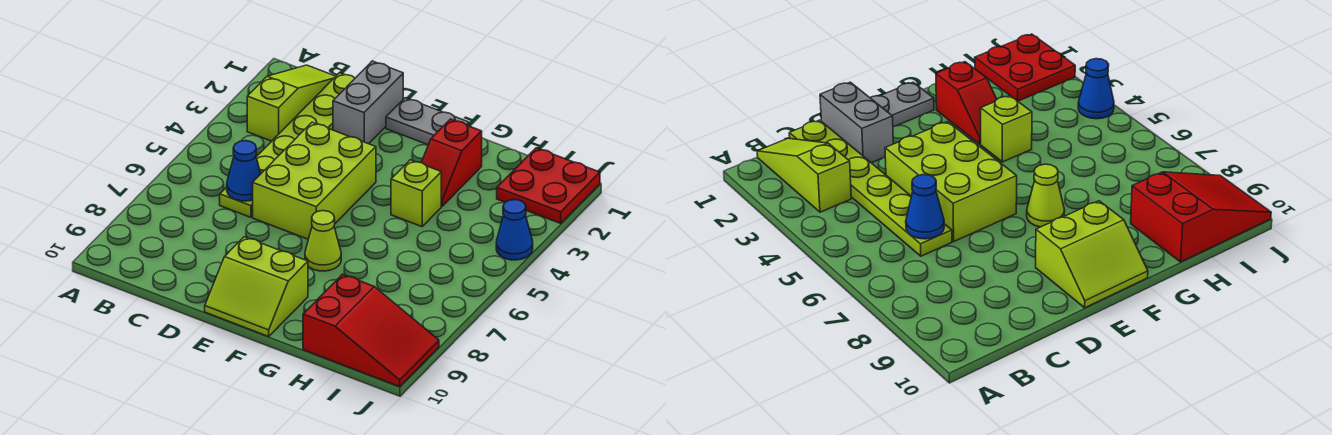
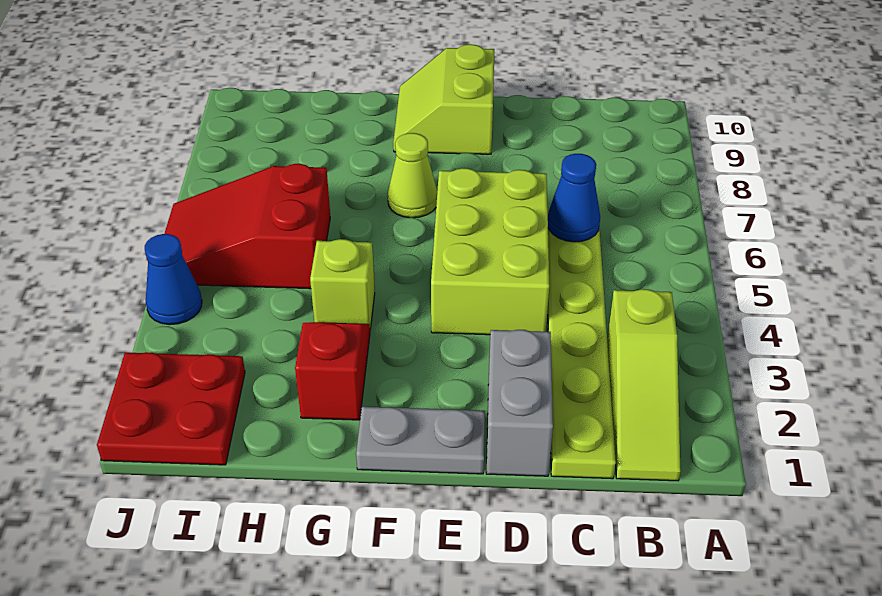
lime slope E9:F10 level 1 top 9 -> lime slope E9:F10 level 1 top E
red slope H9:J10 level 1 top H -> red slope H5:J6 level 1 top H

